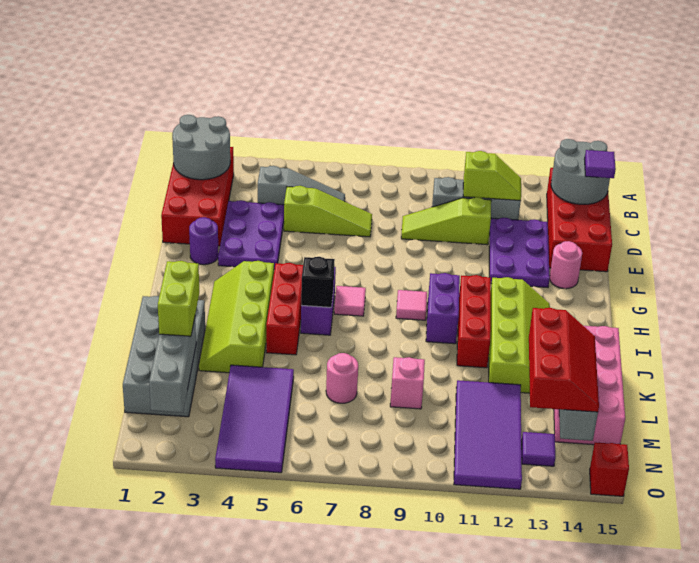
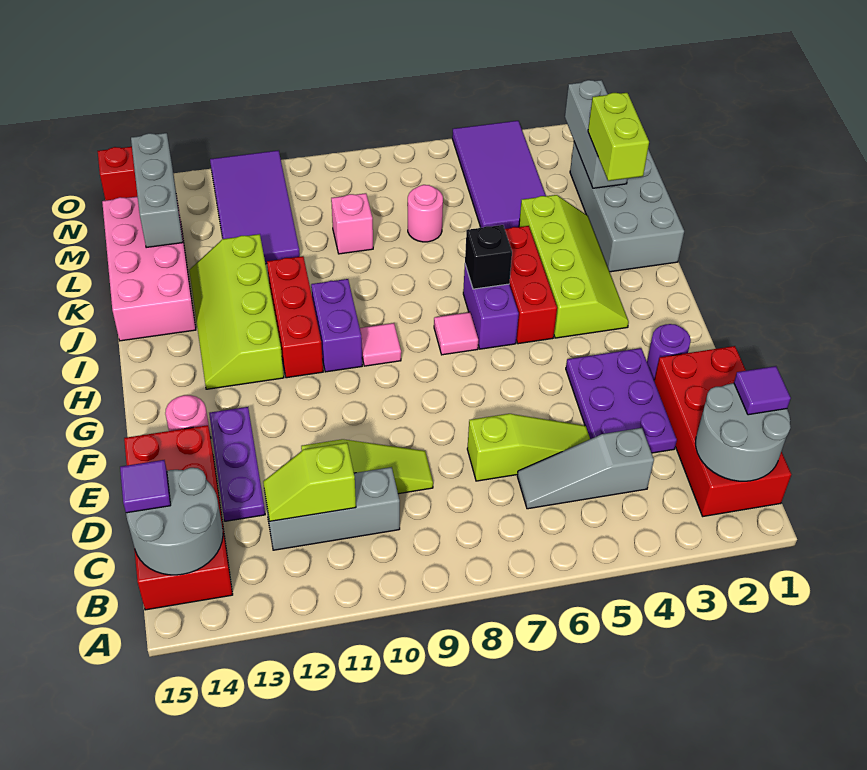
lime slope D5:D7 level 1 top 5 -> lime slope D5:D7 level 1 top 7
purple plate D12:F13 level 1 -> purple plate D13:F13 level 1
red slope L13:N14 level 3 top 13 -> none
purple tile N13 level 1 -> purple tile C1 level 3

